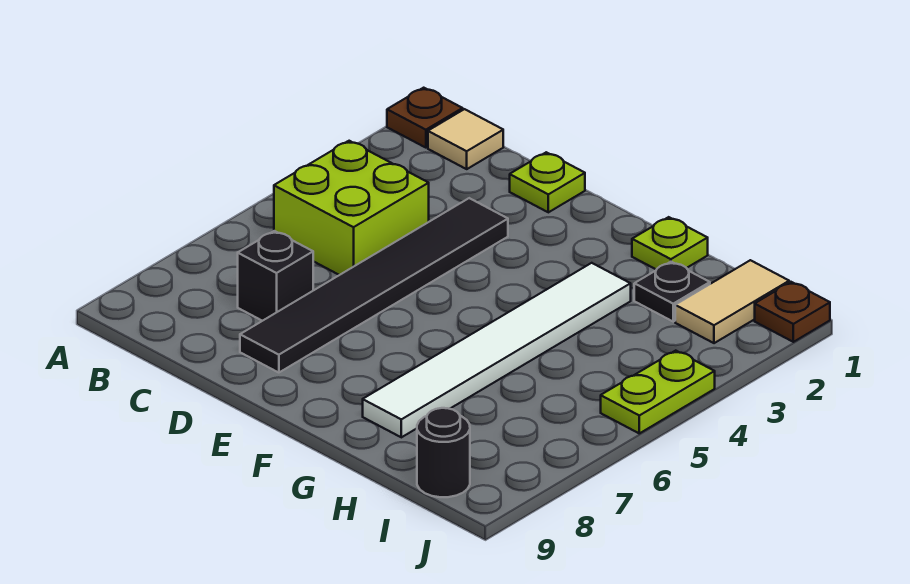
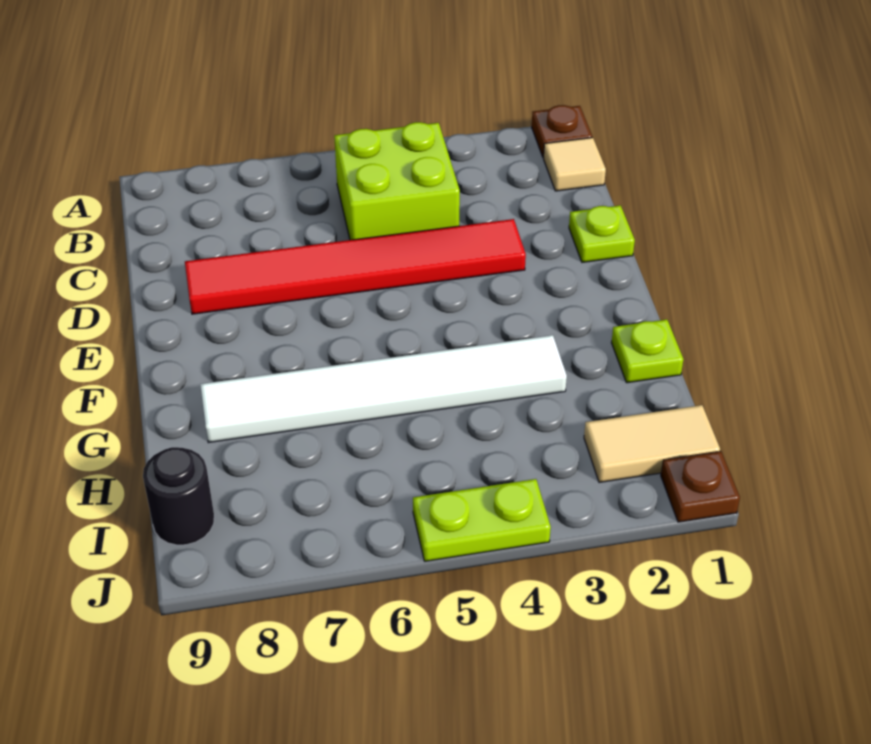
black brick C7 level 1 -> none
black tile D3:D8 level 1 -> red tile D3:D8 level 1
black plate H2 level 1 -> none

